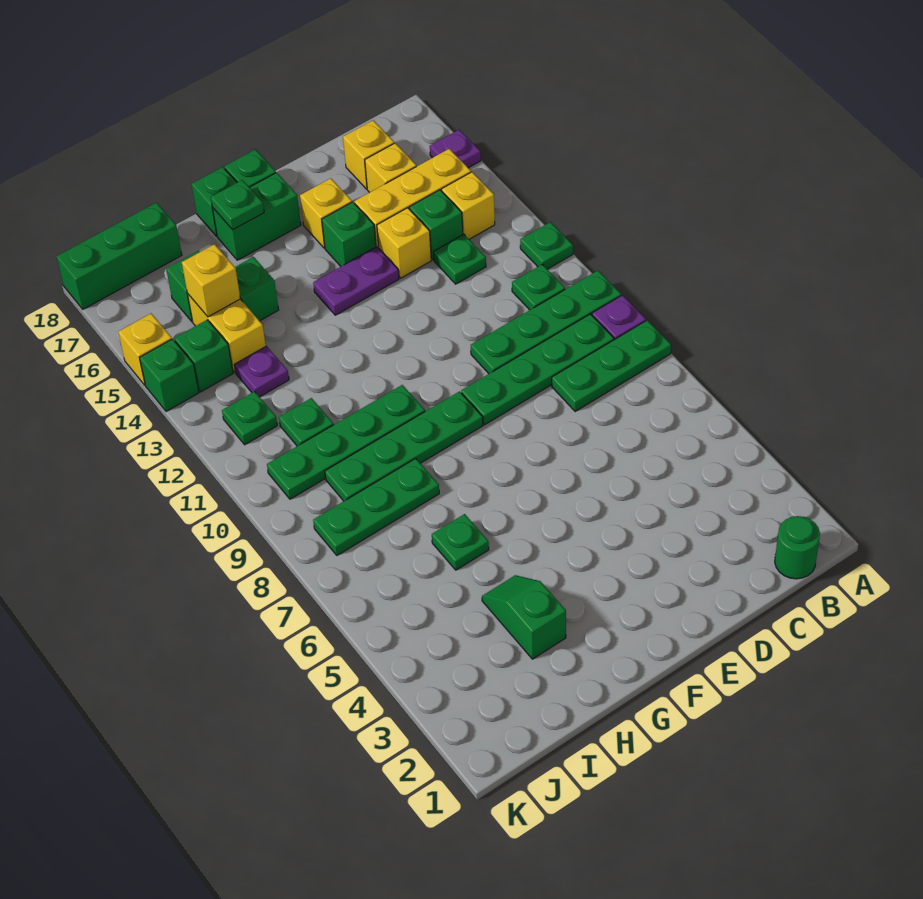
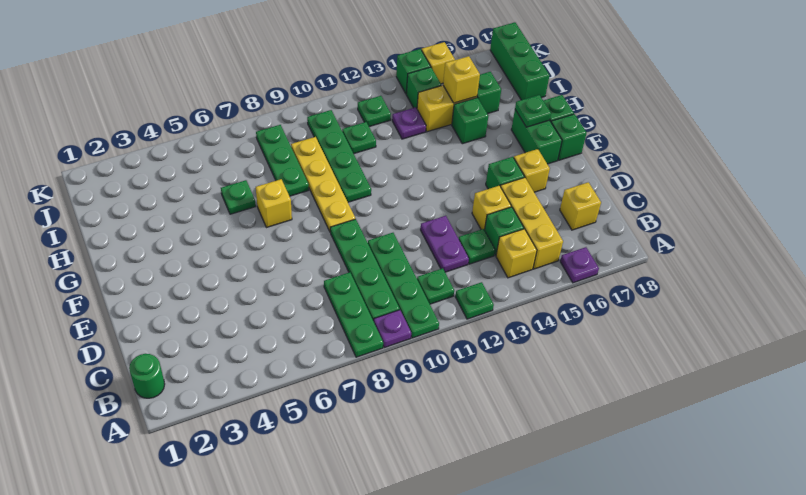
yellow brick C16 level 1 -> yellow brick G7 level 1
purple plate E14:F14 level 1 -> purple plate C12:D12 level 1
green plate F9:I9 level 1 -> yellow plate F9:I9 level 1
green slope H3:H4 level 1 top 3 -> none

